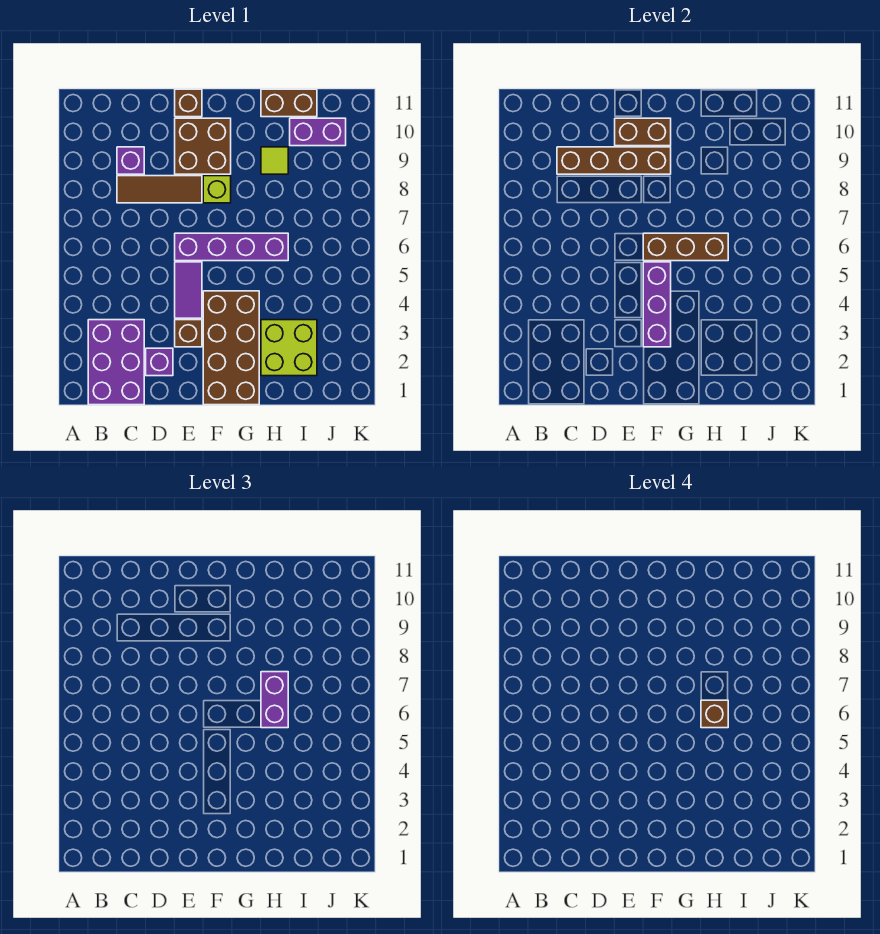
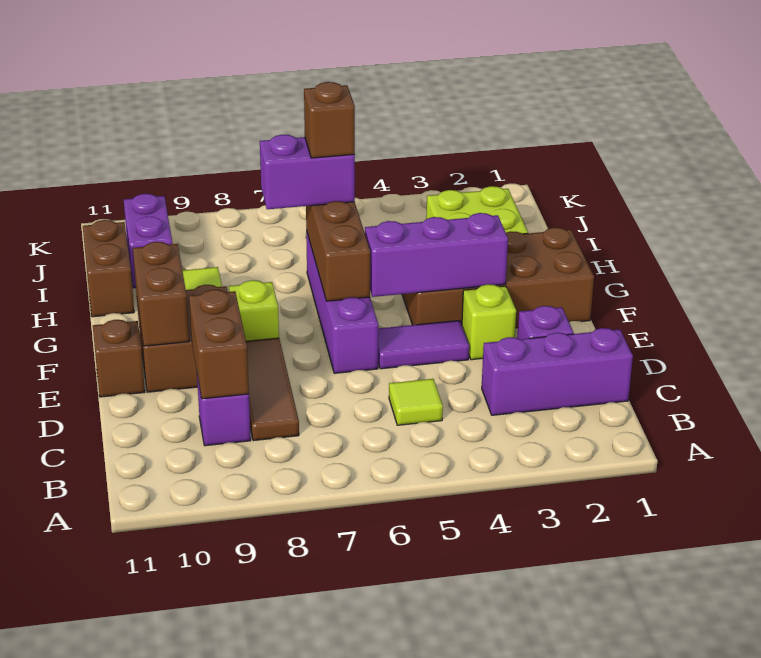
purple brick B1:C3 level 1 -> purple brick C1:C3 level 1
none -> lime tile C5 level 1
brown brick C9:F9 level 2 -> brown brick C9:D9 level 2
brown brick E3 level 1 -> lime brick E3 level 1

